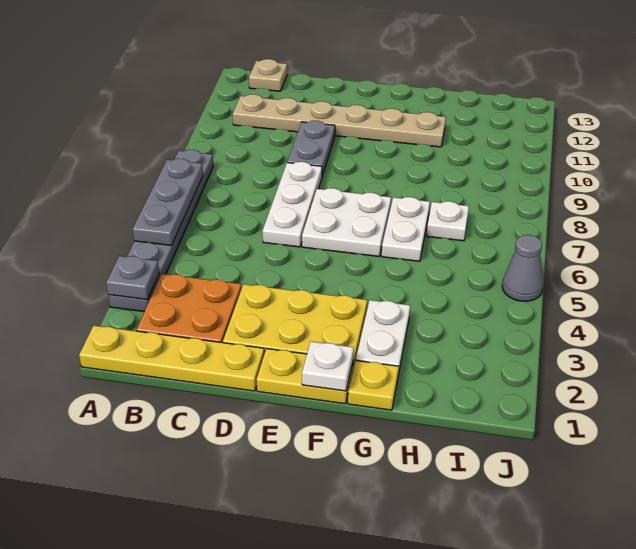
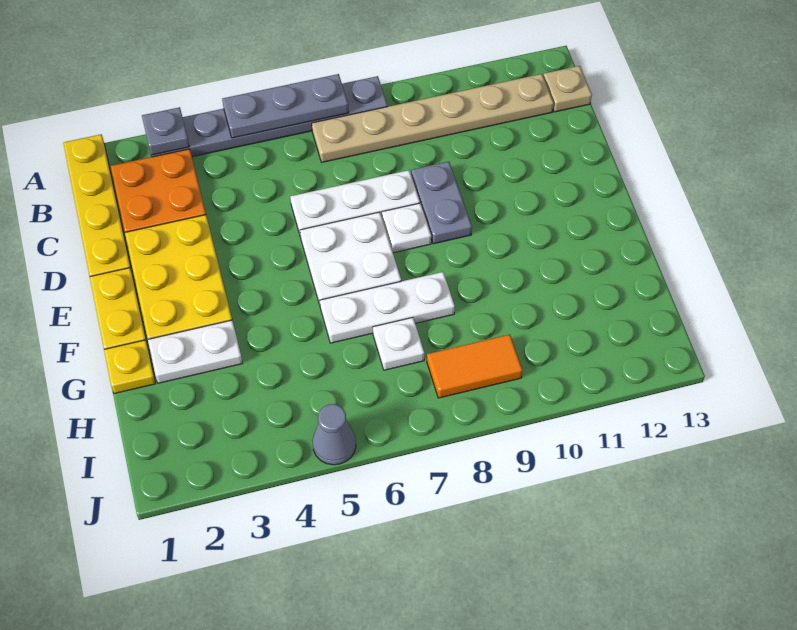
tan plate B11:G11 level 1 -> tan plate B7:B12 level 1
grey plate D9:D10 level 1 -> grey plate D9:E9 level 1
white plate F1 level 2 -> white plate E8 level 1
white plate G6:G7 level 1 -> white plate G6:G8 level 1
none -> orange tile I8:I9 level 1

